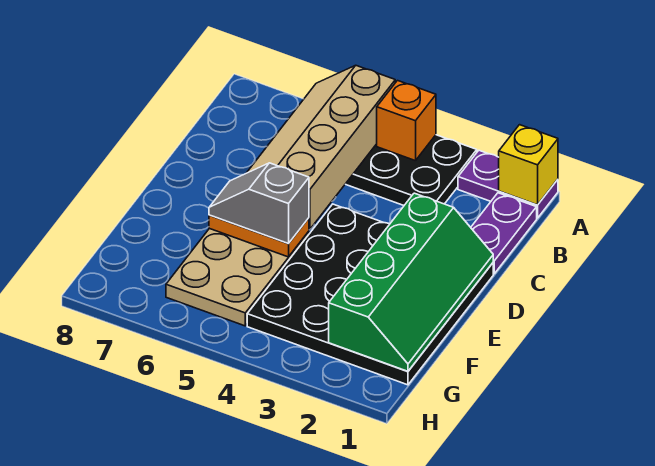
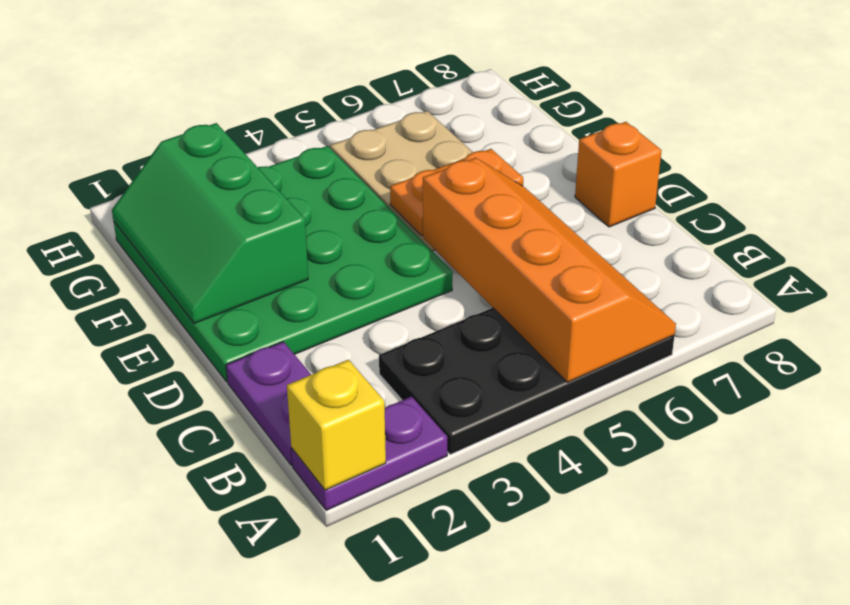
orange brick A4 level 2 -> orange brick D8 level 1
tan slope A5:D6 level 2 top 5 -> orange slope A5:D6 level 2 top 5
black plate D1:G4 level 1 -> green plate D1:G4 level 1
green slope D1:G2 level 2 top 2 -> green slope E1:G2 level 2 top 2
grey slope E5:E6 level 3 top 5 -> none

